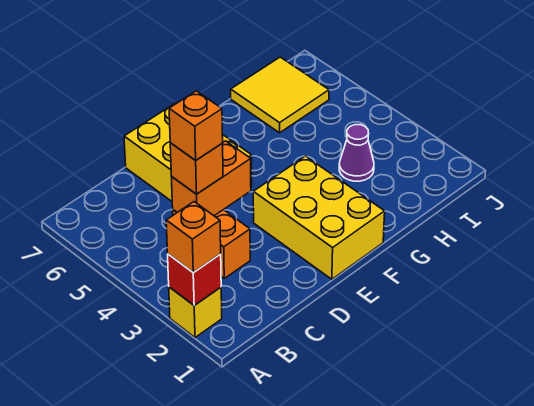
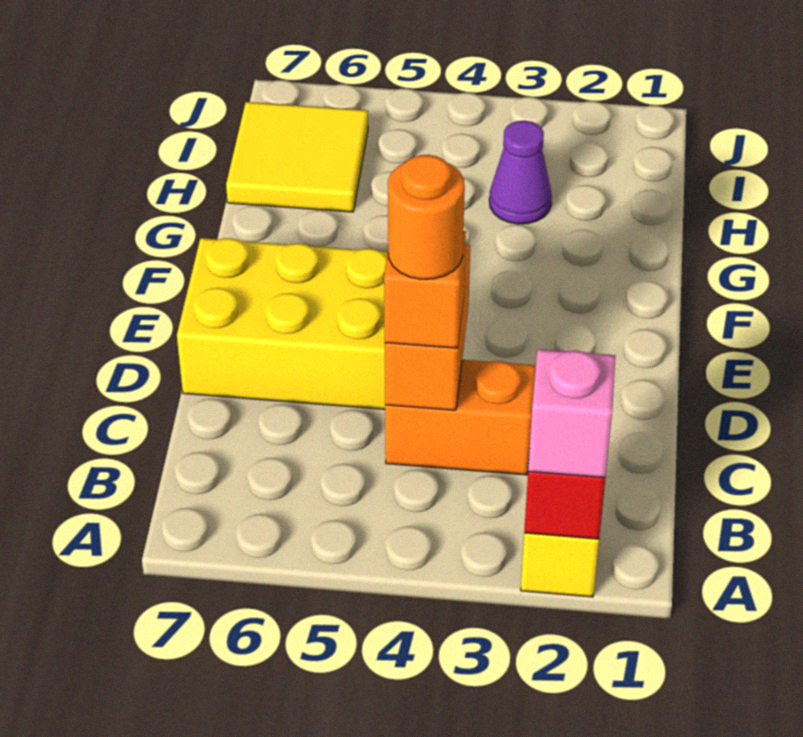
orange brick A2 level 3 -> pink brick A2 level 3
orange brick C4 level 4 -> orange round brick C4 level 4
yellow brick E1:F3 level 1 -> none

